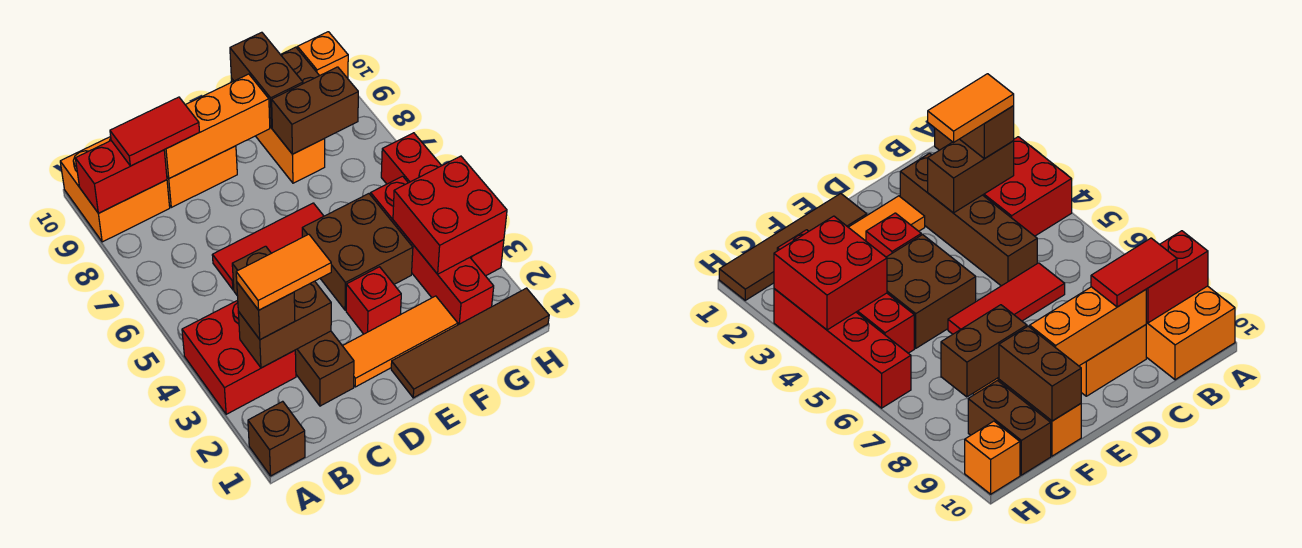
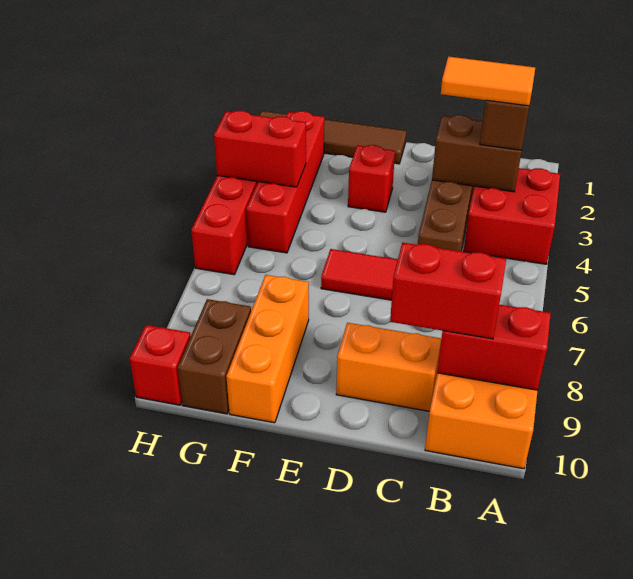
brown brick A1 level 1 -> none
red tile B9:C9 level 3 -> red brick B9:C9 level 3
orange brick C9:E9 level 2 -> none
orange tile D2:F2 level 1 -> none
brown brick E4:F5 level 1 -> none
brown brick F8:G8 level 2 -> none
brown brick F9:F10 level 2 -> none
red brick G3:H4 level 2 -> red brick G4:H4 level 2
orange brick H10 level 1 -> red brick H10 level 1

